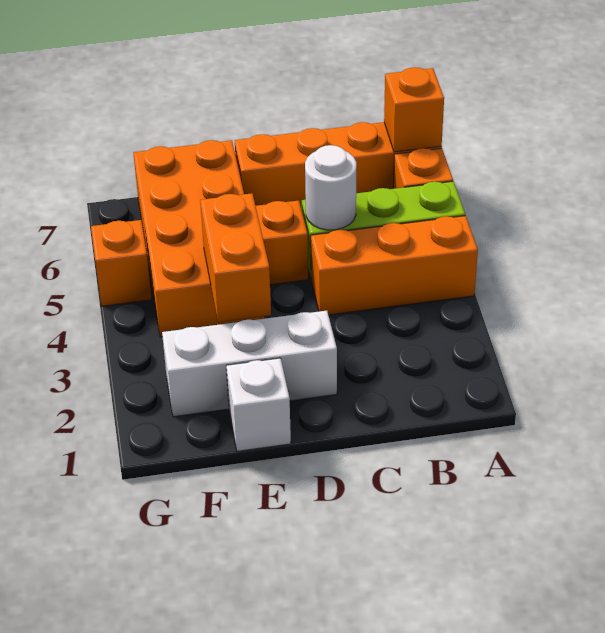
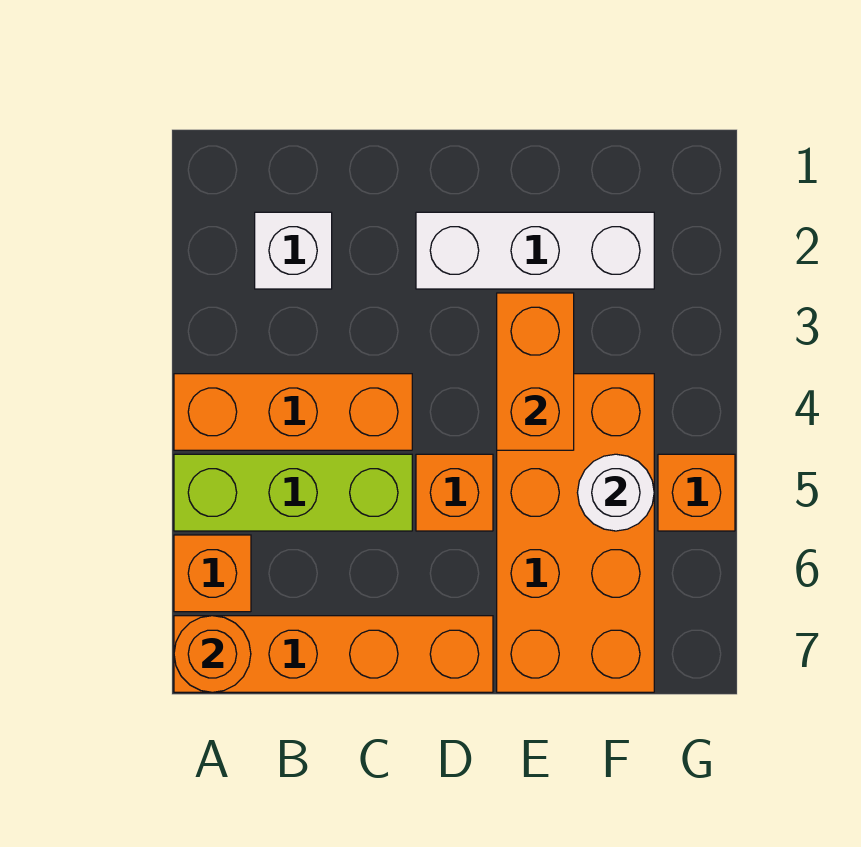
orange brick A7 level 2 -> orange round brick A7 level 2
white round brick C5 level 2 -> white round brick F5 level 2
white brick E1 level 1 -> white brick B2 level 1

